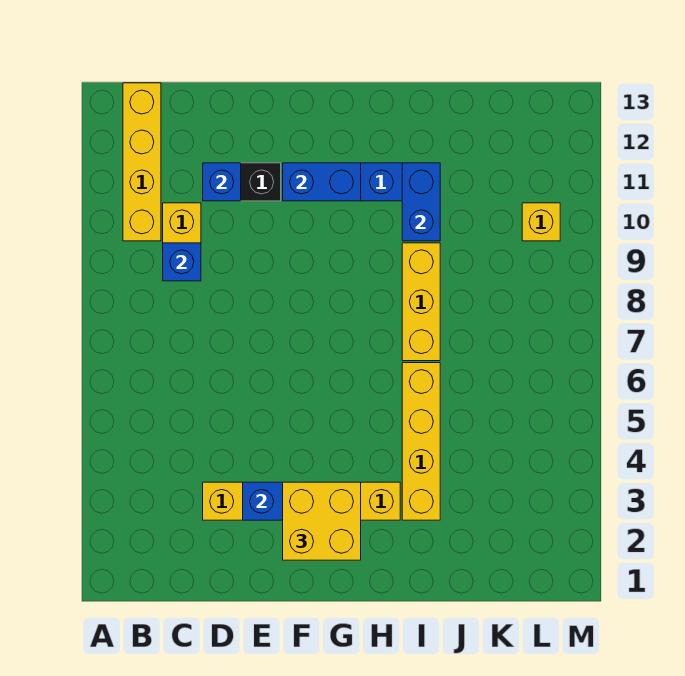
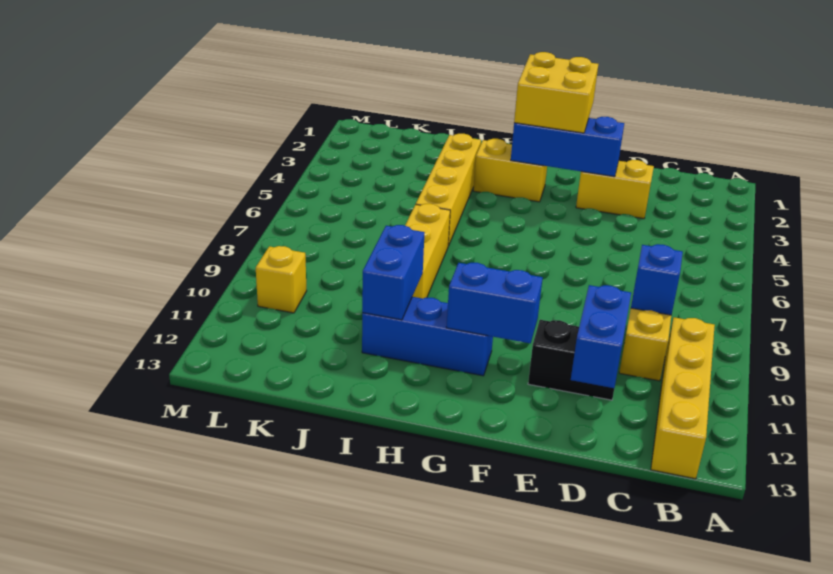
blue brick D11 level 2 -> blue brick D11:D12 level 2

